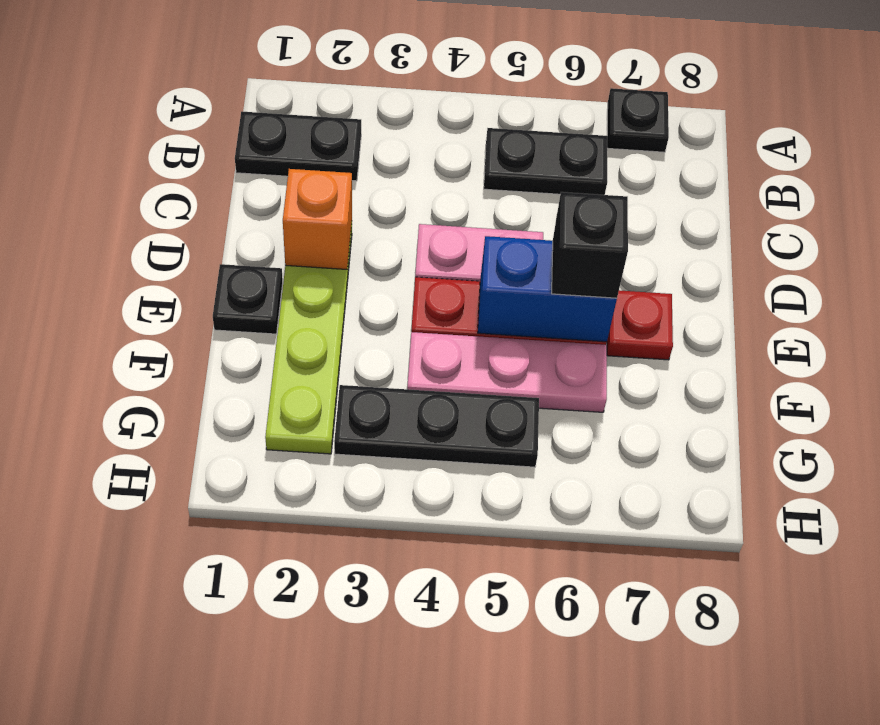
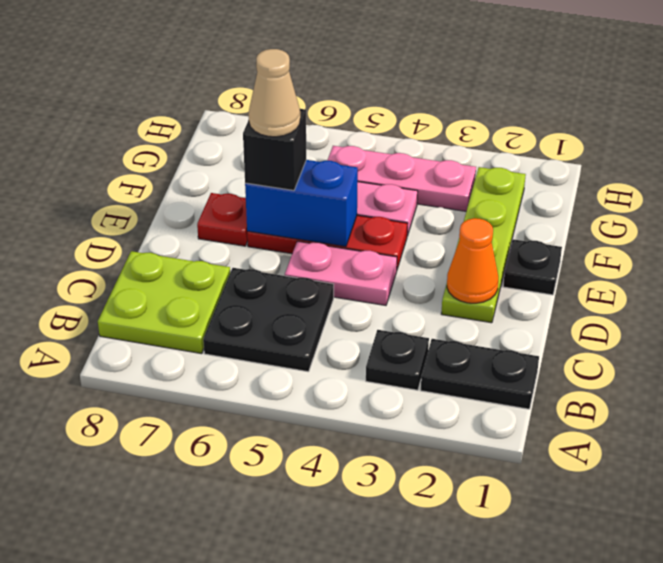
black plate A7 level 1 -> black plate B3 level 1
black plate B5:B6 level 1 -> black plate B5:C6 level 1
none -> lime plate B7:C8 level 1
orange brick D2 level 2 -> orange cone D2 level 2
none -> tan cone E6 level 4
black plate G3:G5 level 1 -> pink plate G3:G5 level 1

